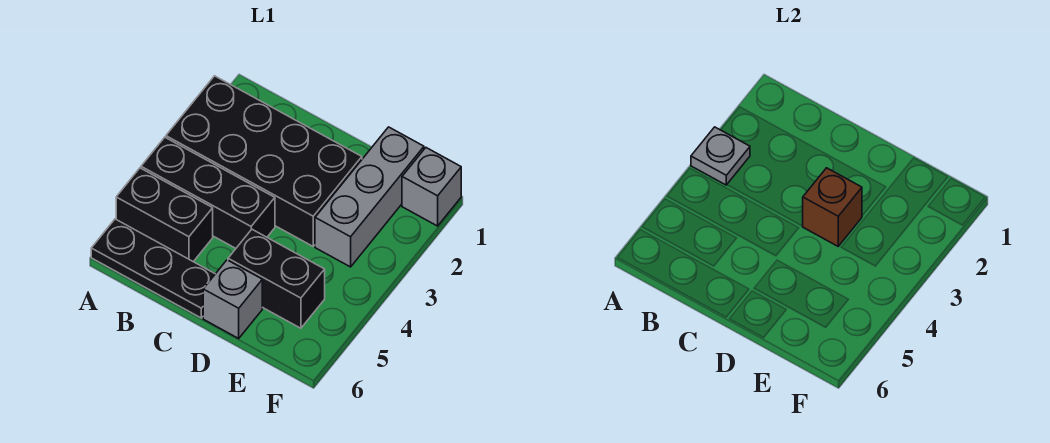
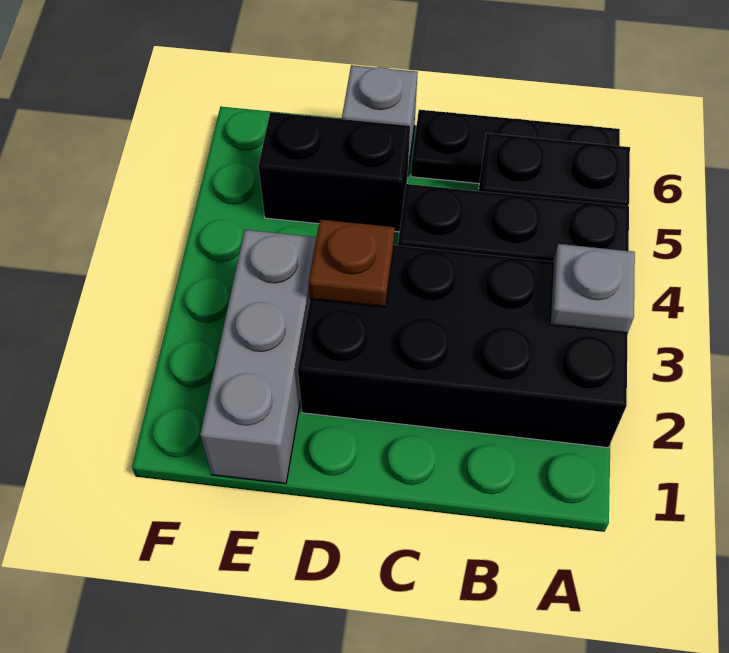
brown brick D3 level 2 -> brown plate D3 level 2
grey brick F1 level 1 -> none

